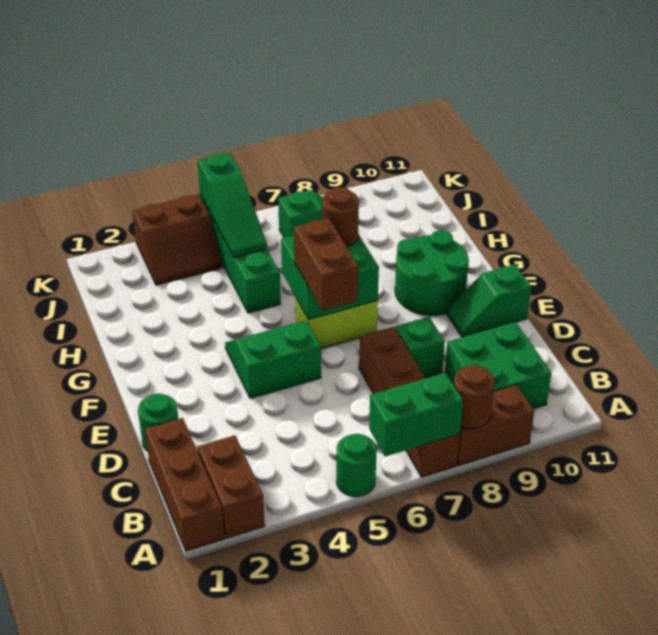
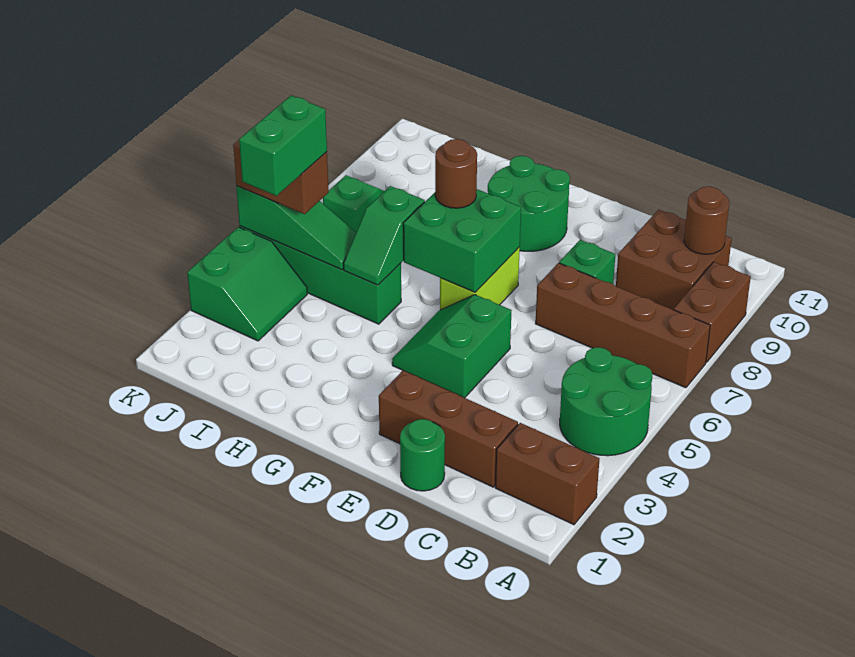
brown brick A1:C1 level 1 -> brown brick C2:E2 level 1
green round brick A5 level 1 -> green round brick A4:B5 level 1
green brick A6:A7 level 2 -> green brick J4:J5 level 4
brown round brick A8 level 2 -> brown round brick B10 level 2
green brick B9:C10 level 1 -> brown brick B9:C10 level 1
brown brick E6:F6 level 3 -> brown brick J5:K5 level 3
green slope E10:E11 level 1 top 11 -> green slope H5:H6 level 2 top 6
brown slope J3:K4 level 1 top K -> green slope J3:K4 level 1 top K

